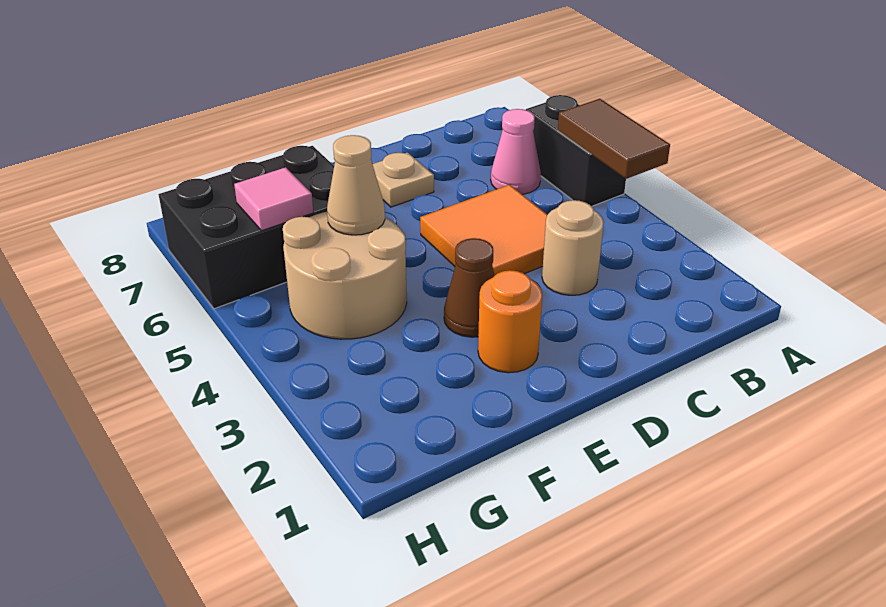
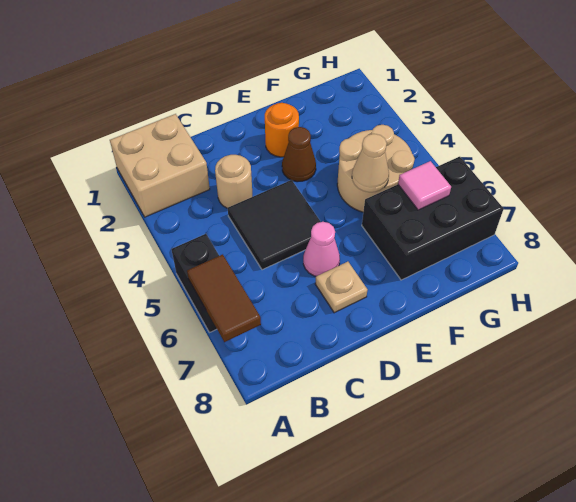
none -> tan brick A1:B2 level 1
brown tile A4:A5 level 2 -> brown tile A6:A7 level 2
pink cone B6 level 1 -> pink cone D6 level 1
orange tile C4:D5 level 1 -> black tile C4:D5 level 1

